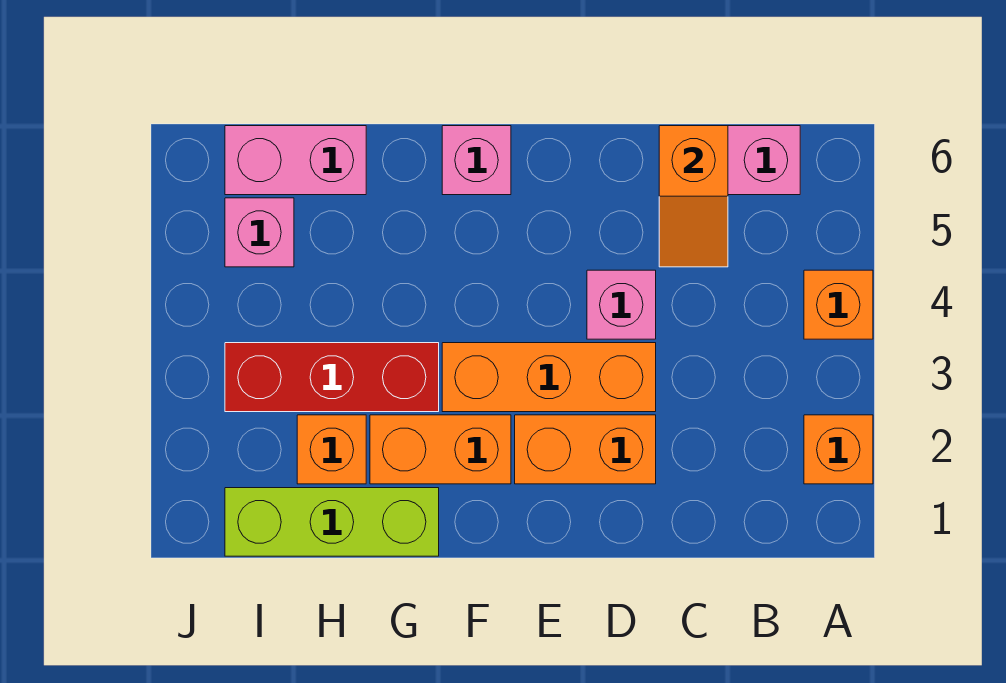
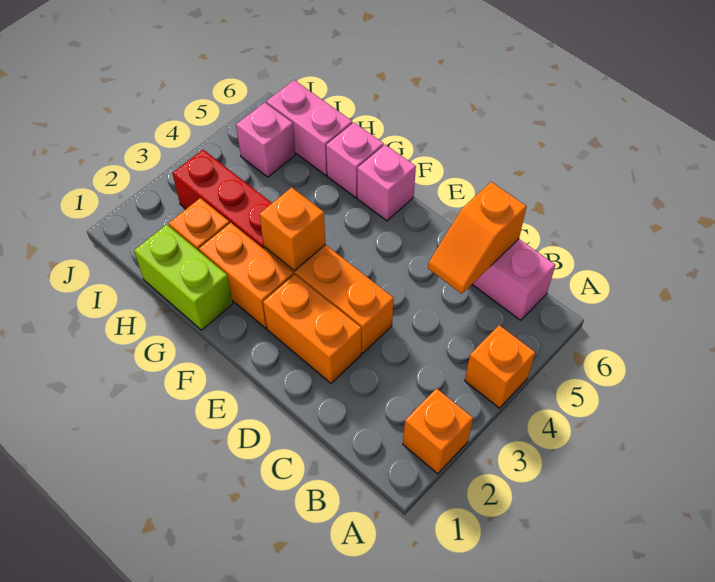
pink brick D4 level 1 -> pink brick G6 level 1
none -> orange brick F3 level 2
lime brick G1:I1 level 1 -> lime brick G1:H1 level 1

